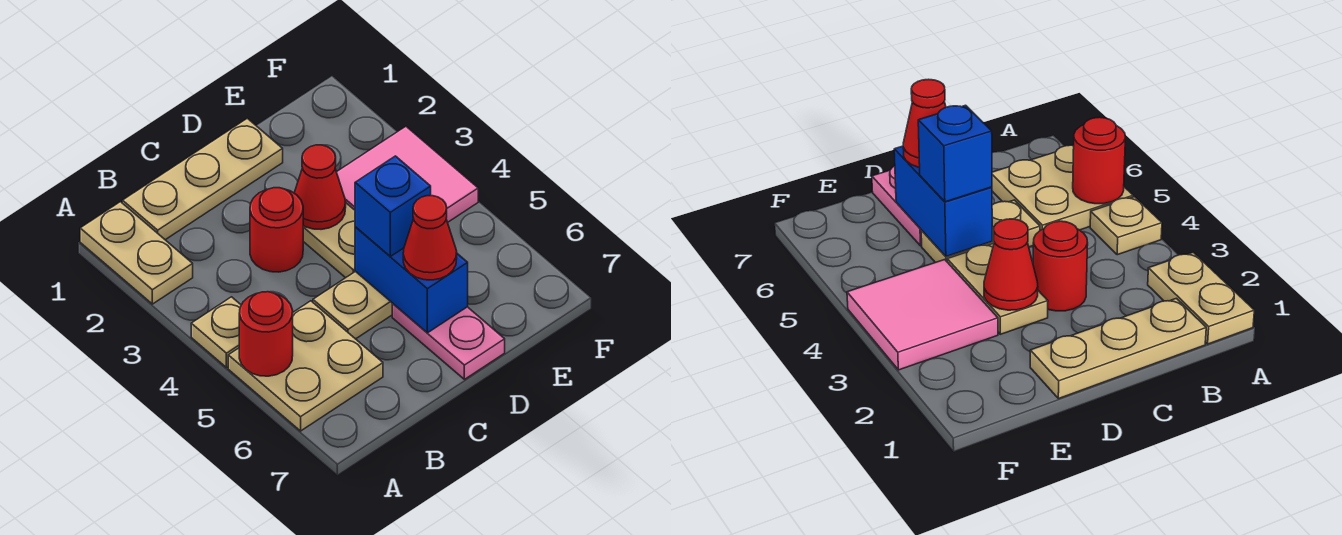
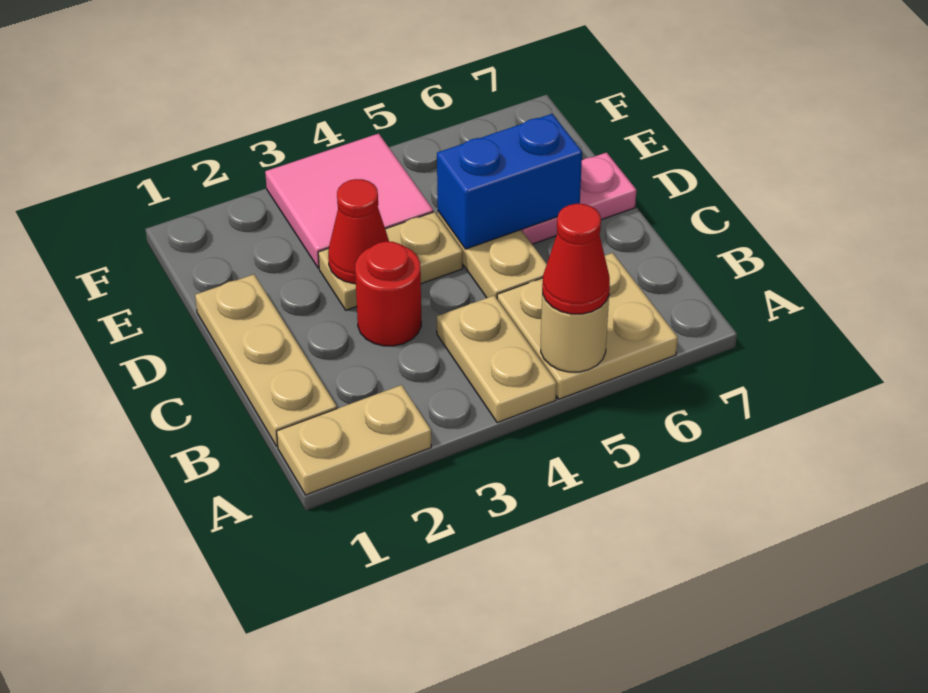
tan plate A4 level 1 -> tan plate A4:B4 level 1
red round brick A5 level 2 -> tan round brick A5 level 2
blue brick D5 level 3 -> none
red cone D6 level 3 -> red cone A5 level 3

